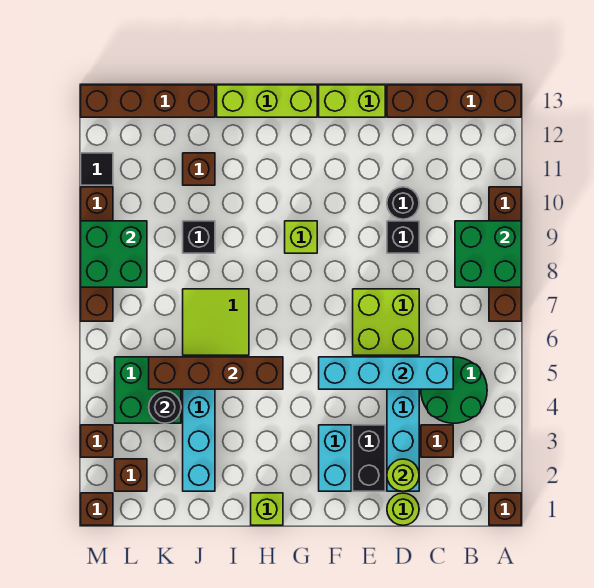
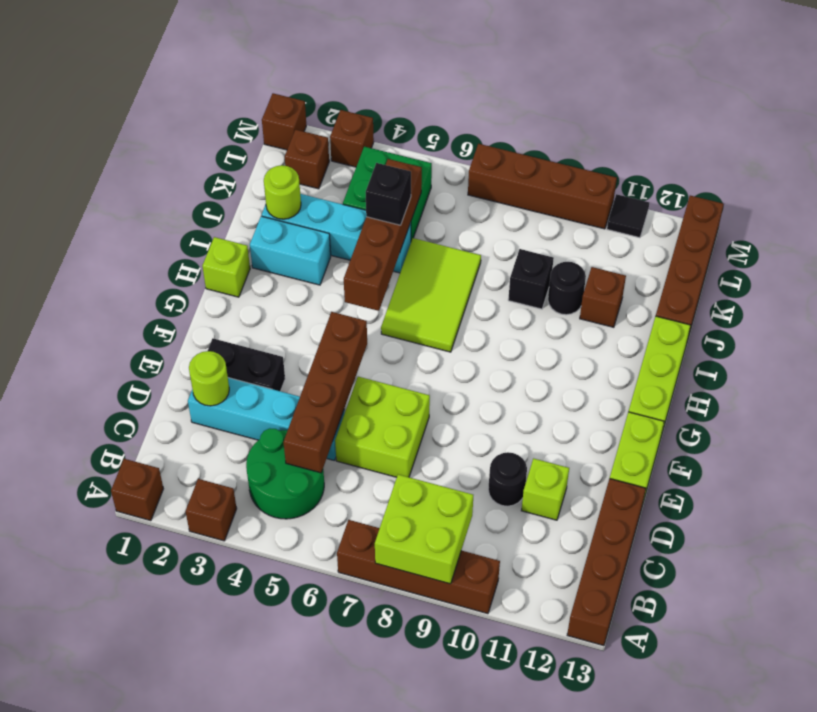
green brick A8:B9 level 2 -> lime brick A8:B9 level 2
brown brick C3 level 1 -> brown brick A3 level 1
cyan brick C5:F5 level 2 -> brown brick C5:F5 level 2
lime round brick D1 level 1 -> lime round brick J2 level 2
black brick D9 level 1 -> black brick J5 level 3
cyan brick F2:F3 level 1 -> cyan brick I2:I3 level 1
lime brick G9 level 1 -> lime brick D11 level 1
lime tile I6:J7 level 1 -> lime tile H6:J7 level 1
black round brick K4 level 2 -> black round brick J10 level 1
green brick L8:M9 level 2 -> none

